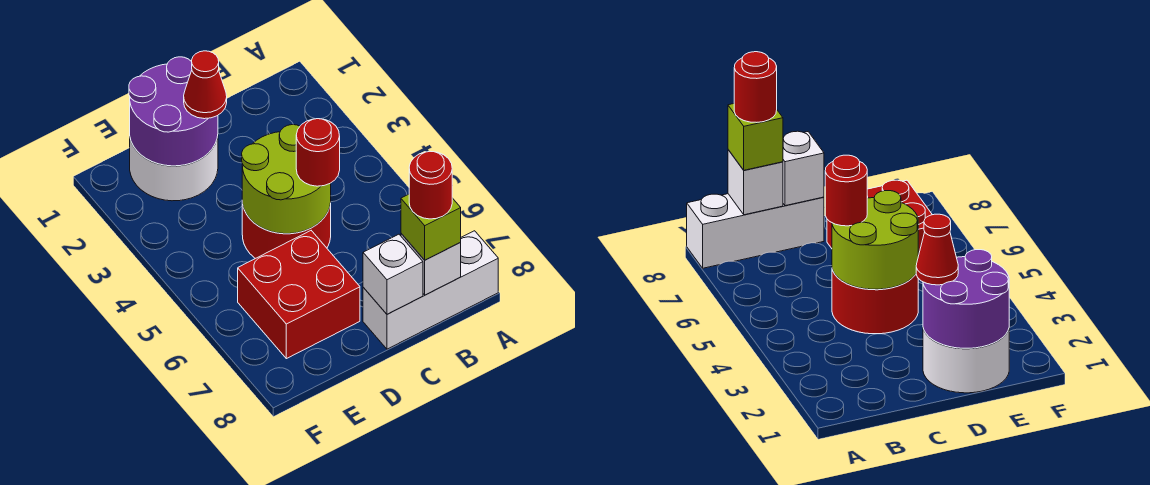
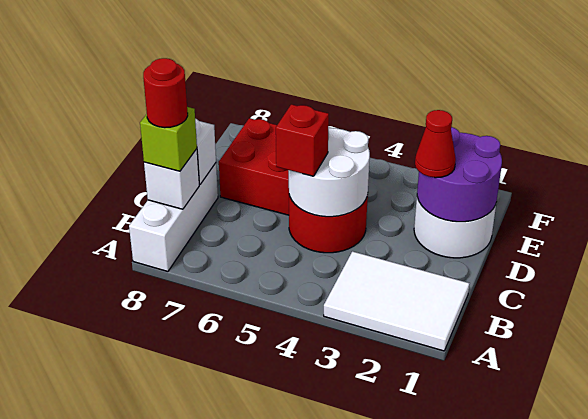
none -> white tile A1:B3 level 1
lime round brick C4:D5 level 2 -> white round brick C4:D5 level 2
red round brick C5 level 3 -> red brick C5 level 3

